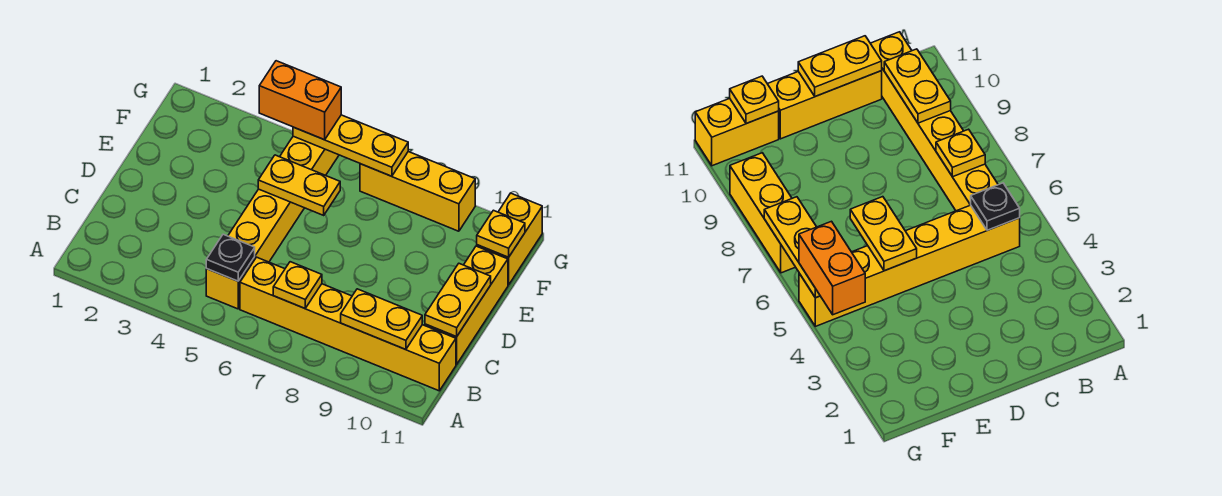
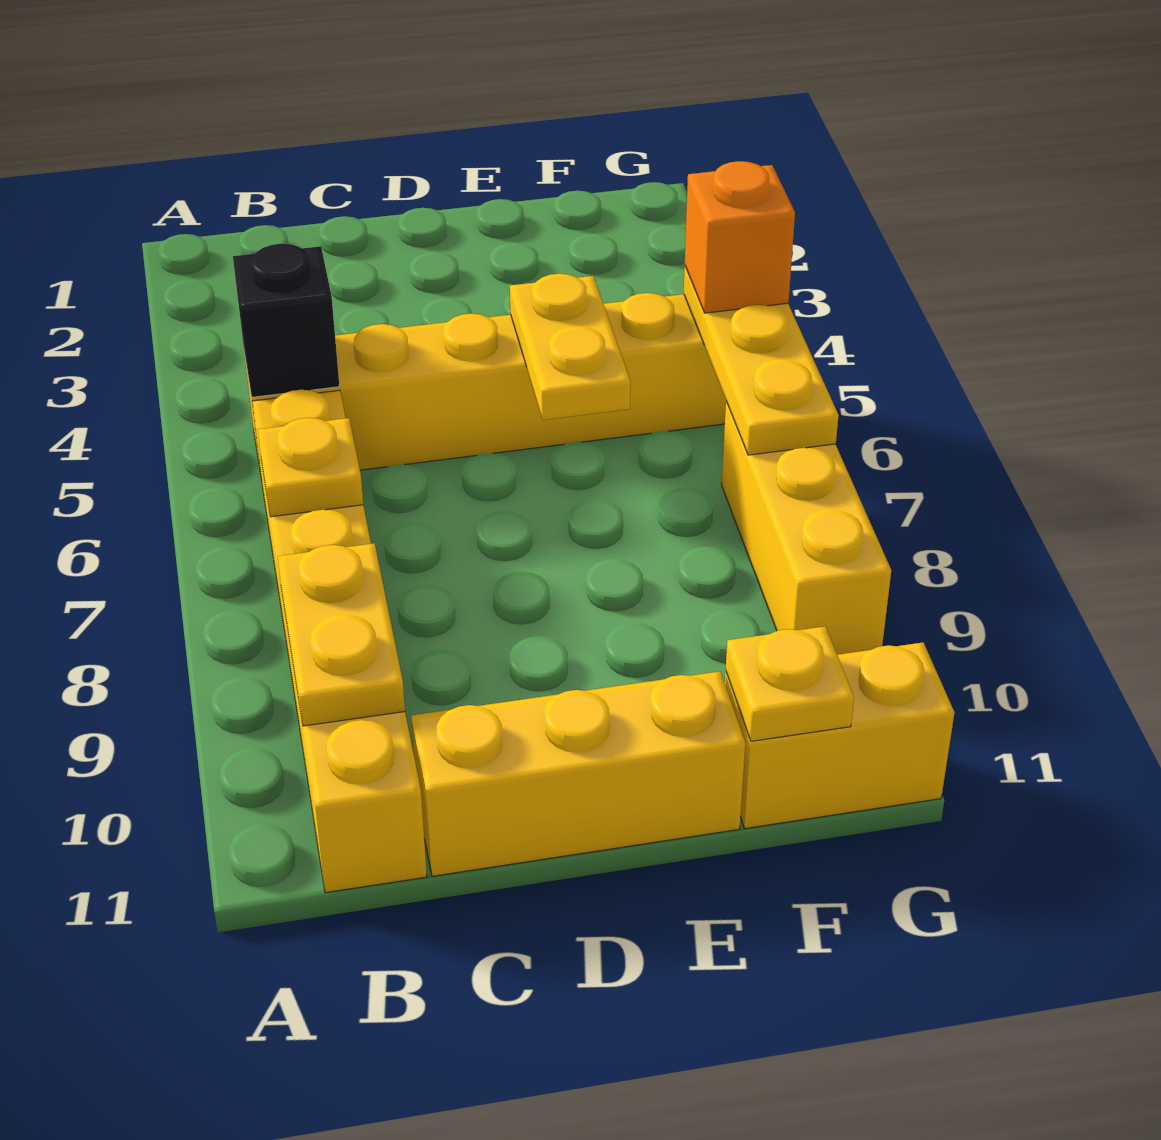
black plate B5 level 2 -> black brick B5 level 2
yellow plate C11:D11 level 2 -> none
orange brick G4:G5 level 3 -> orange brick G5 level 3

